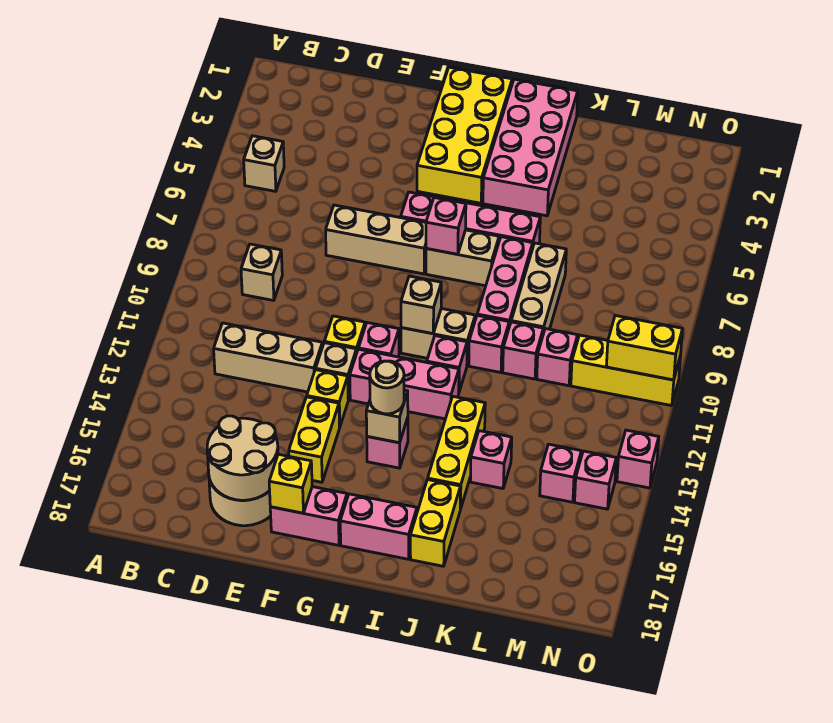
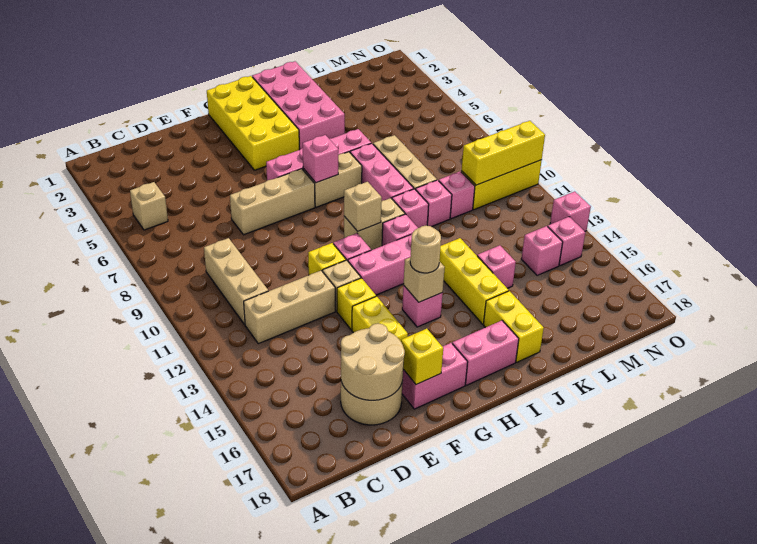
tan brick C9 level 1 -> tan brick C9:C11 level 1
yellow brick N10:O10 level 2 -> yellow brick M10:O10 level 2

